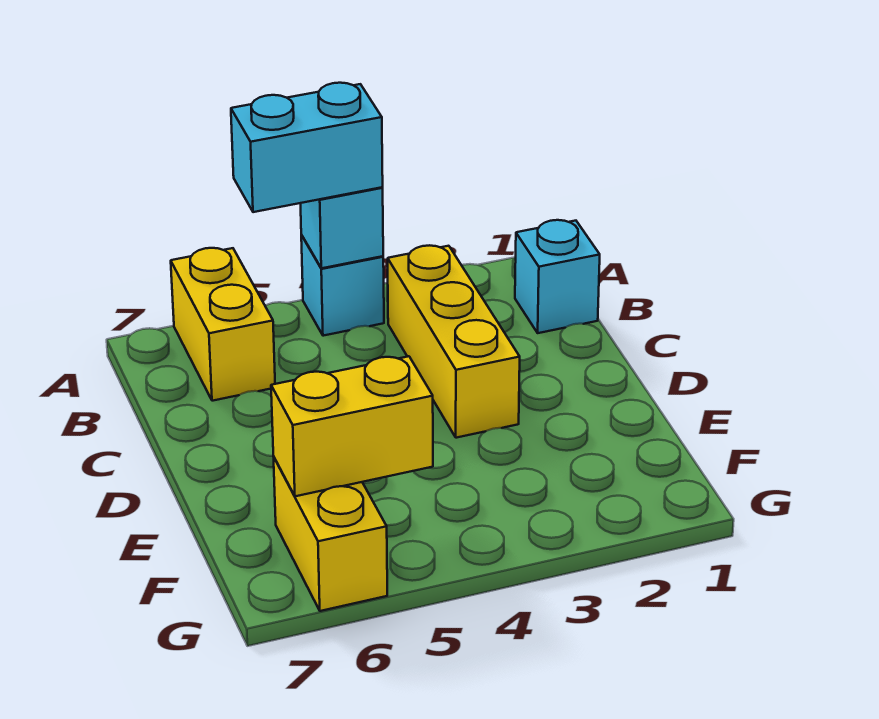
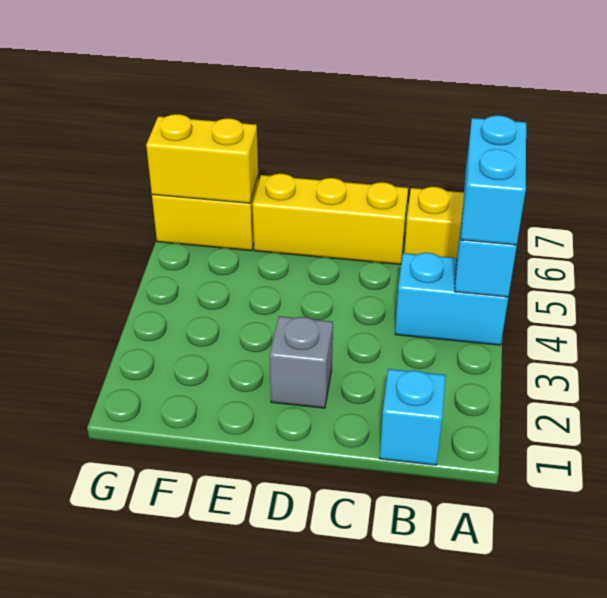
cyan brick A4 level 1 -> cyan brick A4:B4 level 1
yellow brick B3:D3 level 1 -> yellow brick C6:E6 level 1
none -> grey brick D2 level 1
yellow brick F5:F6 level 2 -> yellow brick F6:G6 level 2

